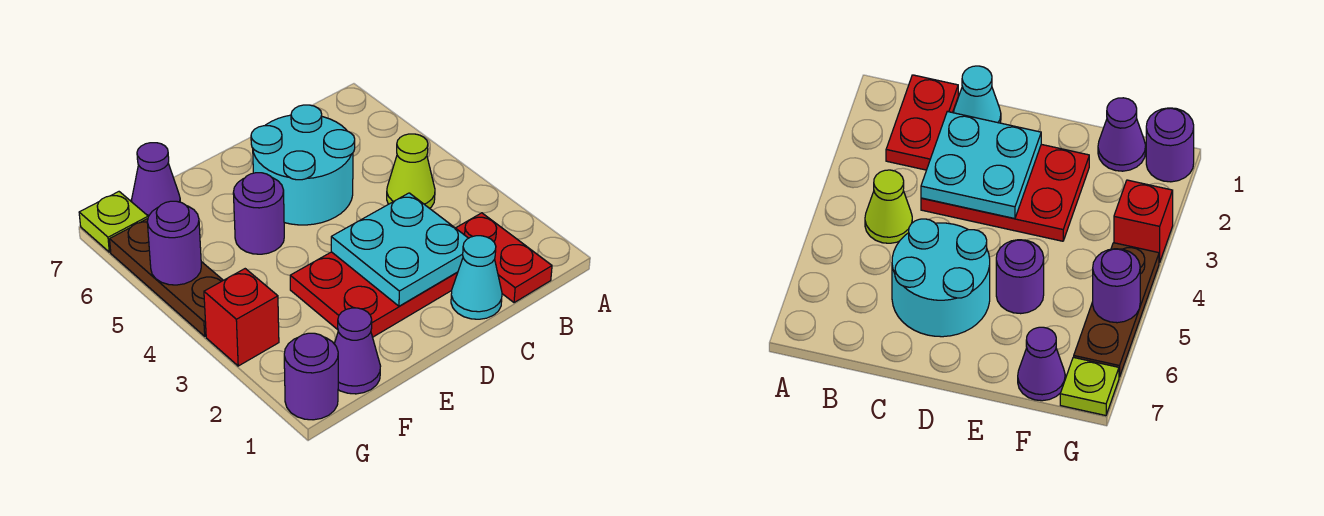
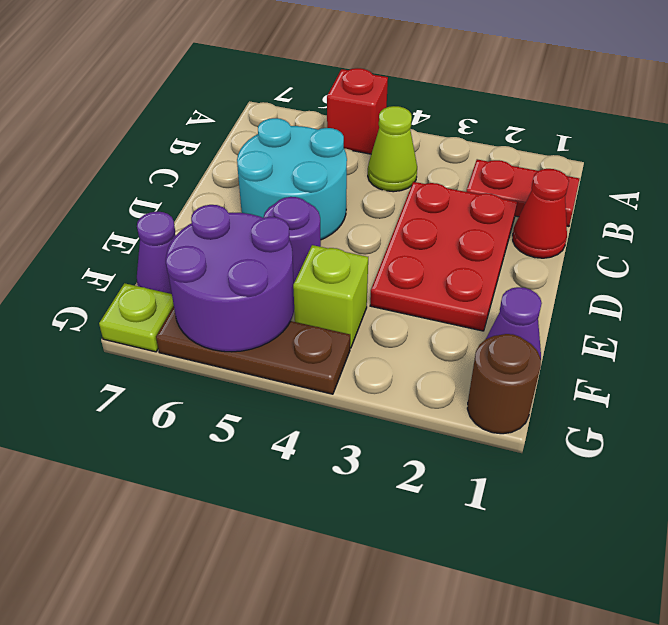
cyan cone C1 level 1 -> red cone C1 level 1
cyan plate C2:D3 level 2 -> none
none -> lime brick F4 level 1
purple round brick G1 level 1 -> brown round brick G1 level 1
red brick G3 level 1 -> red brick A5 level 1
purple round brick G5 level 2 -> purple round brick F5:G6 level 2

